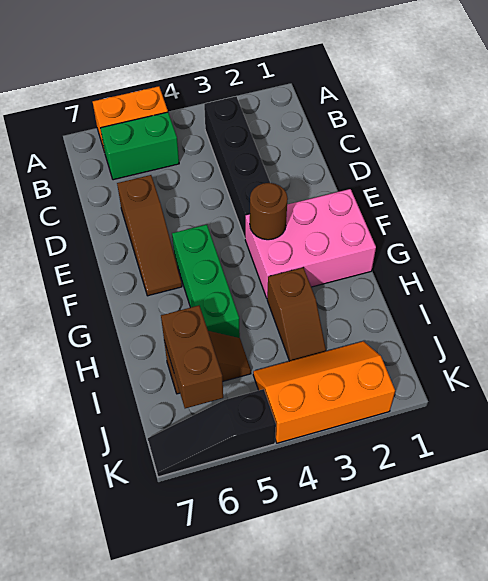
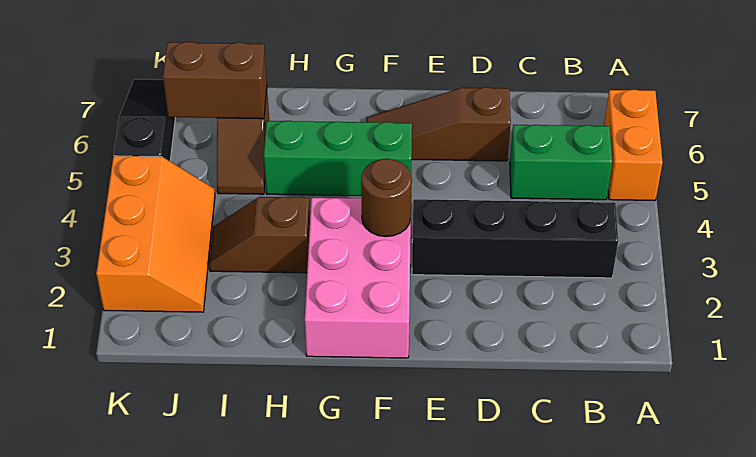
green brick B5:B6 level 1 -> green brick B5:C5 level 1

